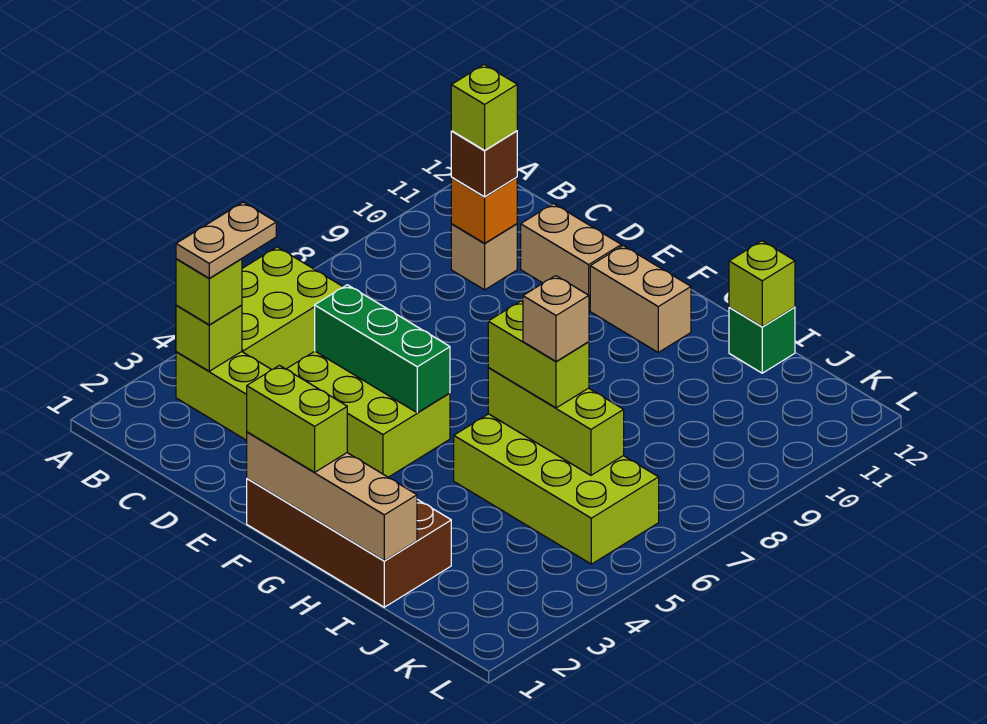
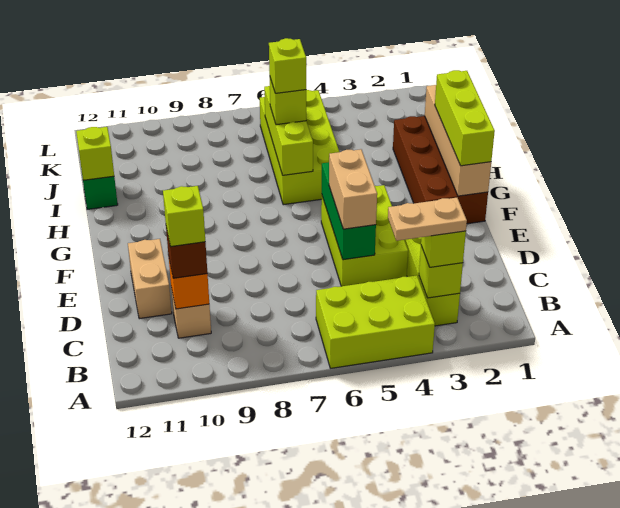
lime brick F1:G1 level 3 -> lime brick F1:H1 level 3
tan brick F11:G11 level 1 -> tan brick D5:E5 level 3
lime brick H6:I6 level 3 -> lime brick I6 level 3
tan brick I6 level 4 -> lime brick I6 level 4

